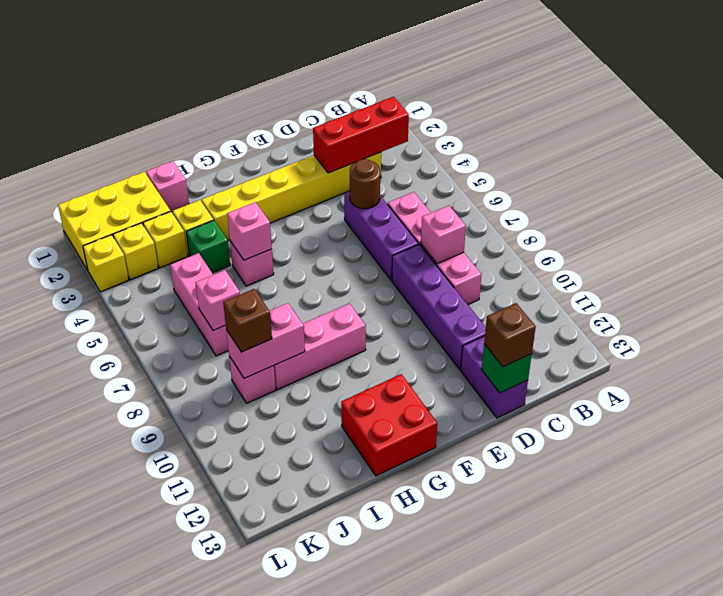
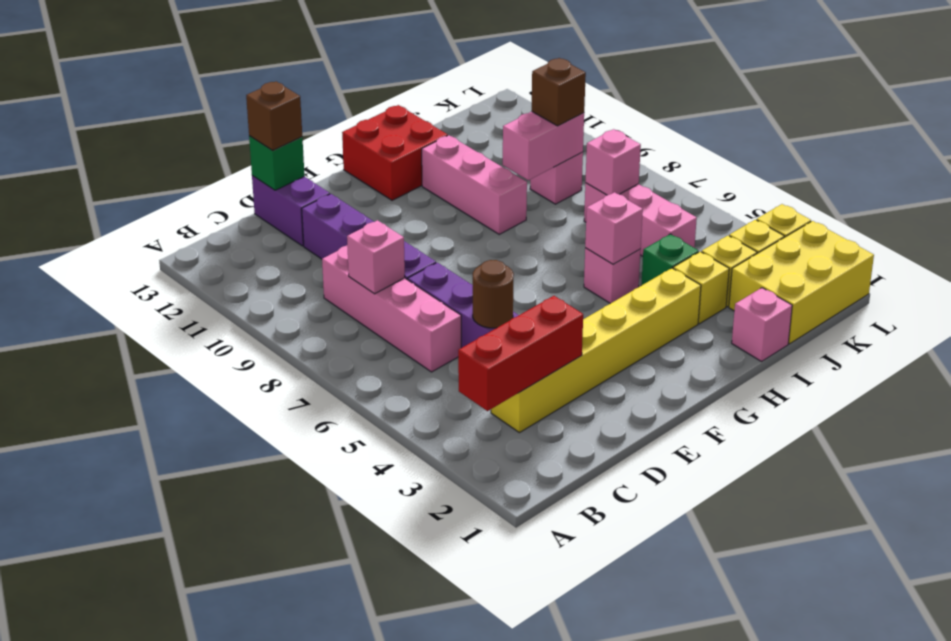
pink brick G9:I9 level 1 -> pink brick H9:H11 level 1

